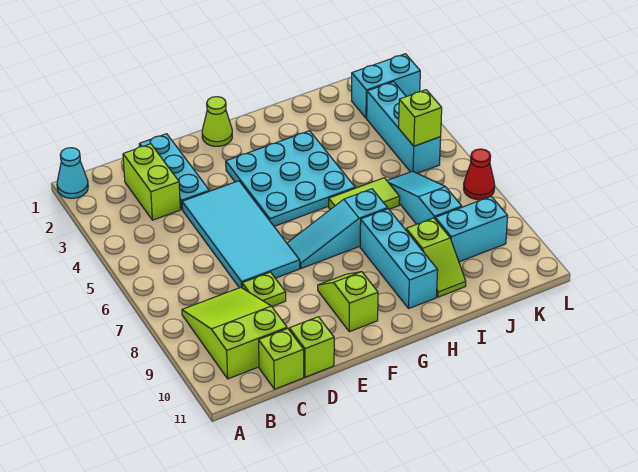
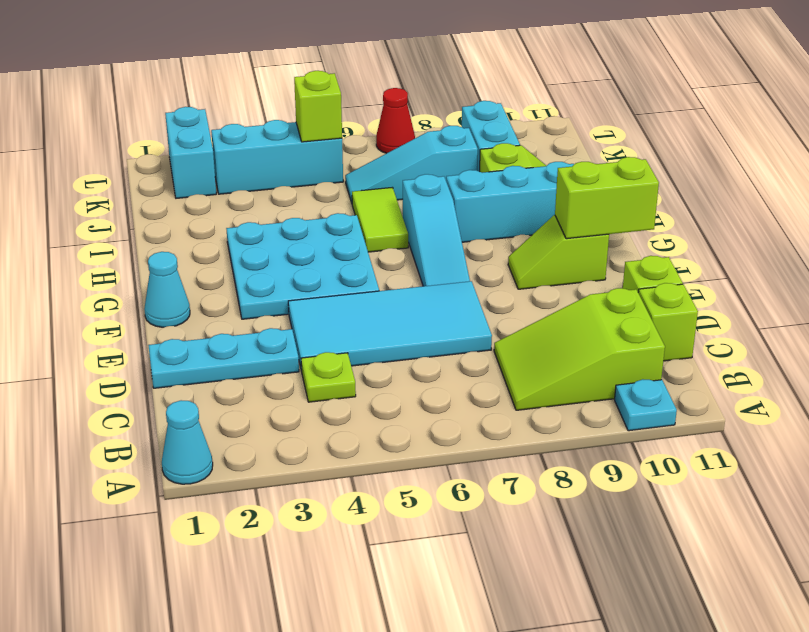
none -> cyan plate A10 level 1
lime brick C2:C3 level 1 -> lime brick F10:F11 level 2
lime plate D8 level 1 -> lime plate C4 level 1
lime cone F1 level 1 -> cyan cone F1 level 1

